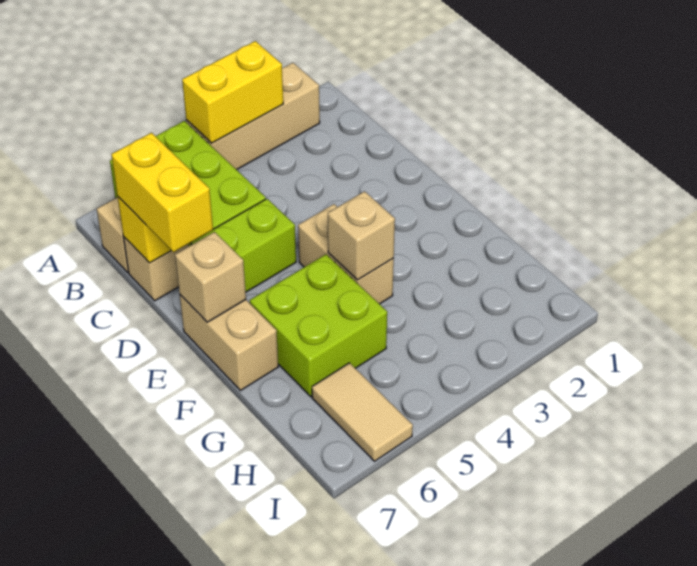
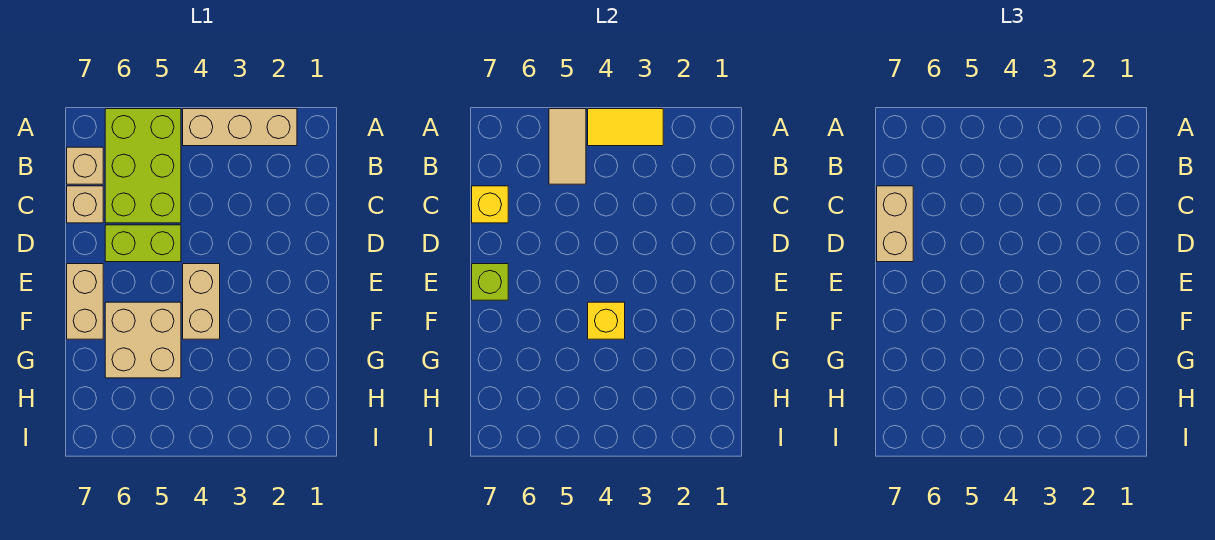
yellow brick A3:A4 level 2 -> yellow tile A3:A4 level 2
yellow brick C7:D7 level 3 -> tan brick C7:D7 level 3
tan brick E7 level 2 -> lime brick E7 level 2
tan brick F4 level 2 -> yellow brick F4 level 2
lime brick F5:G6 level 1 -> tan brick F5:G6 level 1
tan tile H6:I6 level 1 -> tan tile A5:B5 level 2

